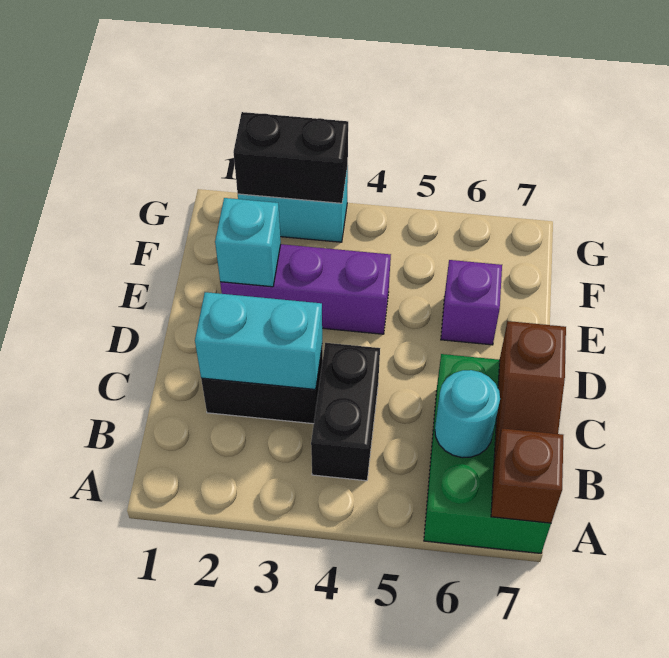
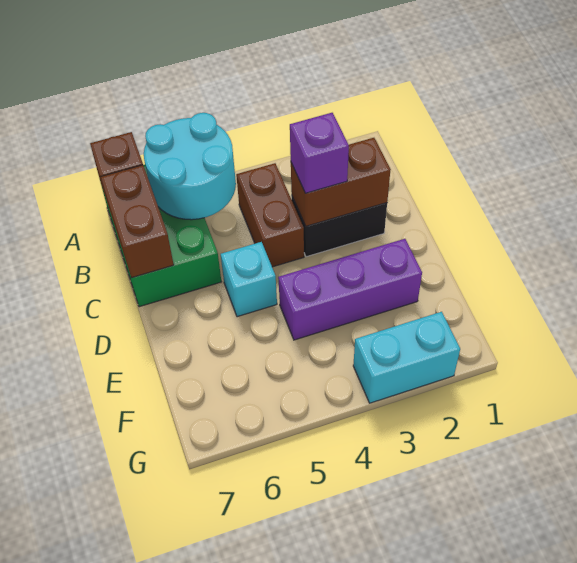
black brick B4:C4 level 1 -> brown brick B4:C4 level 1
cyan round brick B6 level 2 -> cyan round brick A5:B6 level 2
brown slope B7:C7 level 2 top C -> brown brick B7:C7 level 2
cyan brick C2:C3 level 2 -> brown brick C2:C3 level 2
cyan brick E2 level 2 -> cyan brick D5 level 1
purple brick E6 level 1 -> purple brick C3 level 3
black brick G2:G3 level 2 -> none

